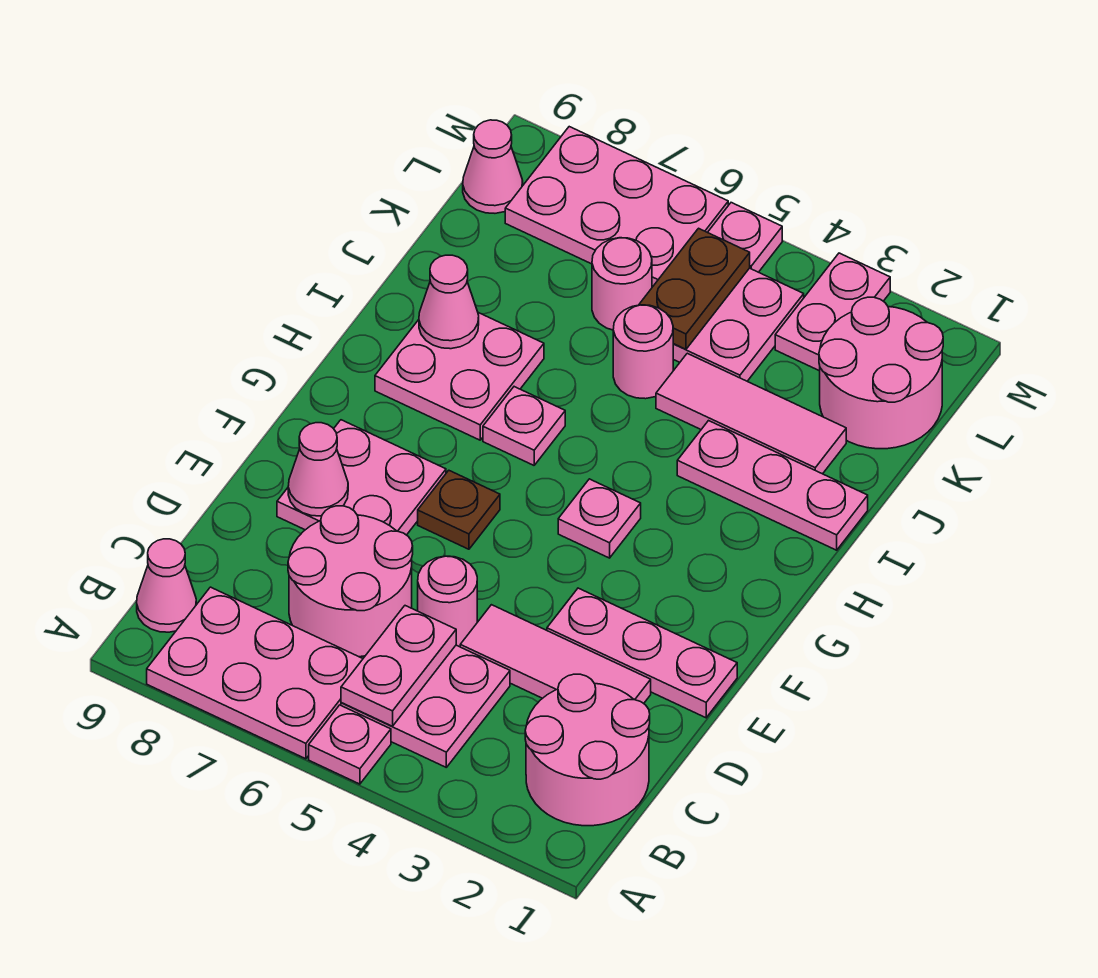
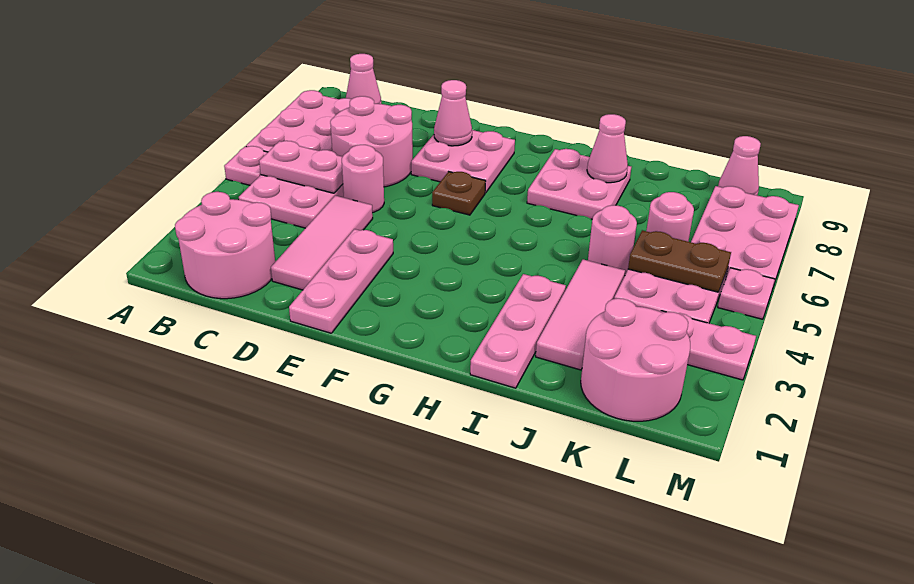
pink plate G4 level 1 -> none
pink plate H6 level 1 -> none

